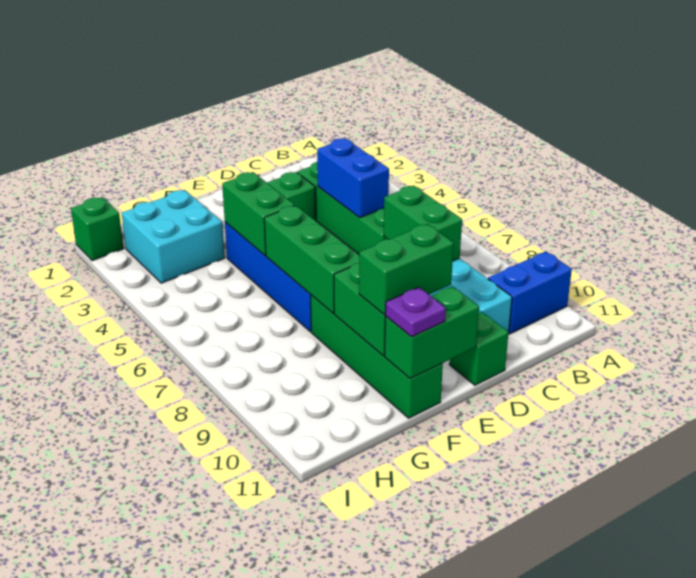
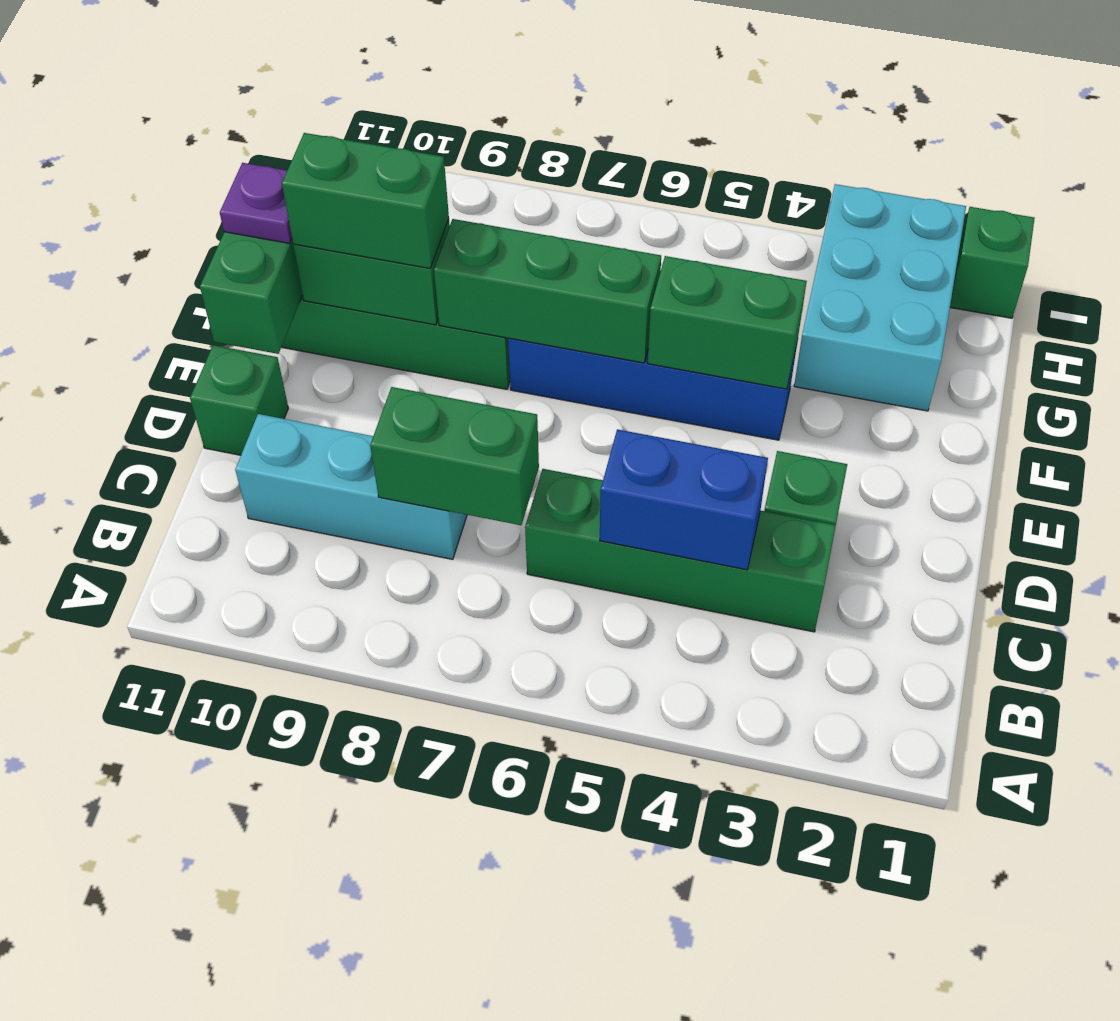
blue brick A10:B10 level 1 -> none
green brick E10:F10 level 3 -> green brick F9:F10 level 3
cyan brick G2:H3 level 1 -> cyan brick G2:I3 level 1

